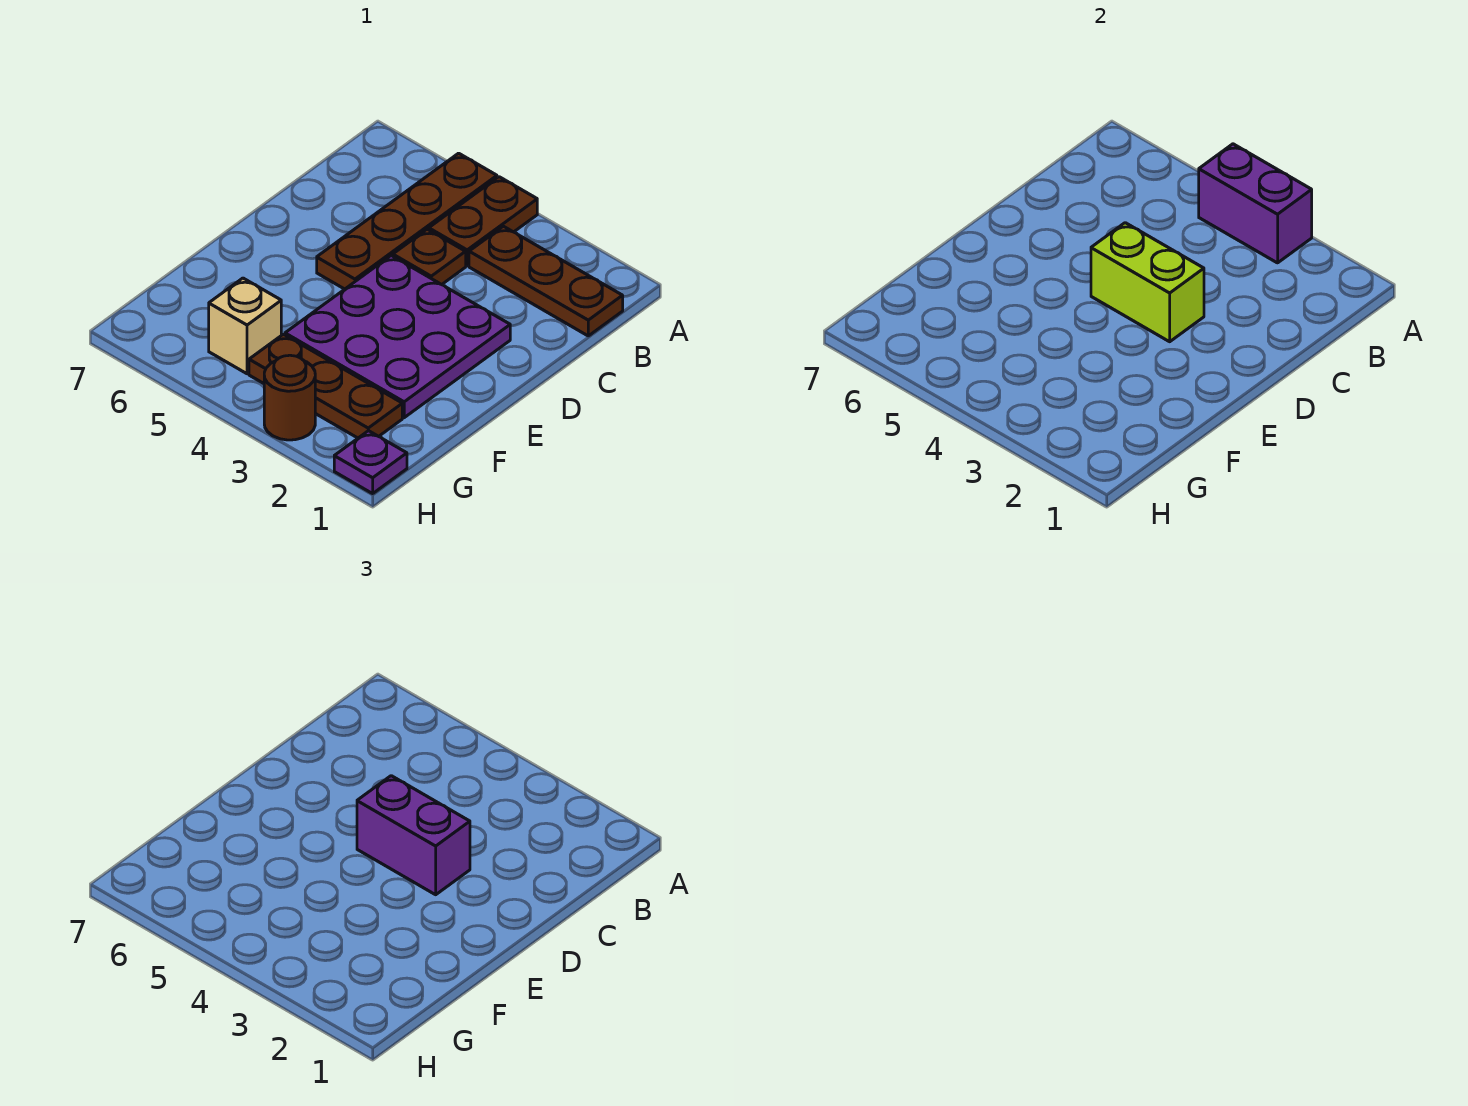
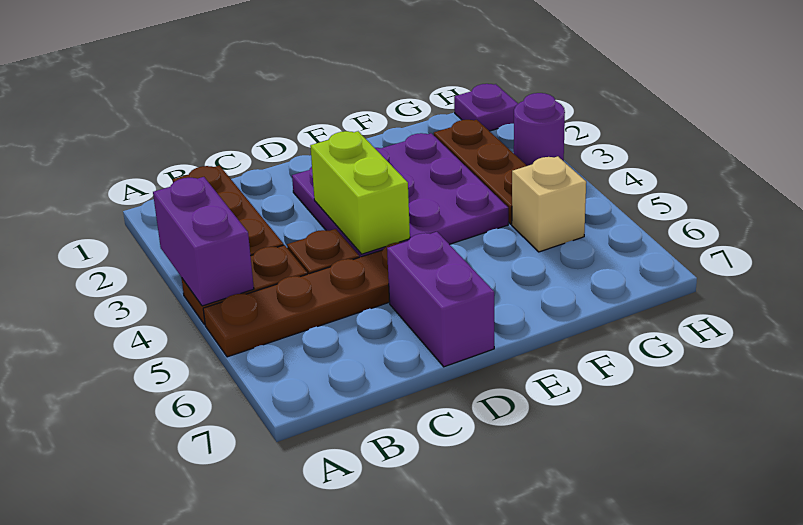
purple brick D3:D4 level 3 -> purple brick D6:D7 level 1
brown round brick H3 level 1 -> purple round brick H3 level 1

